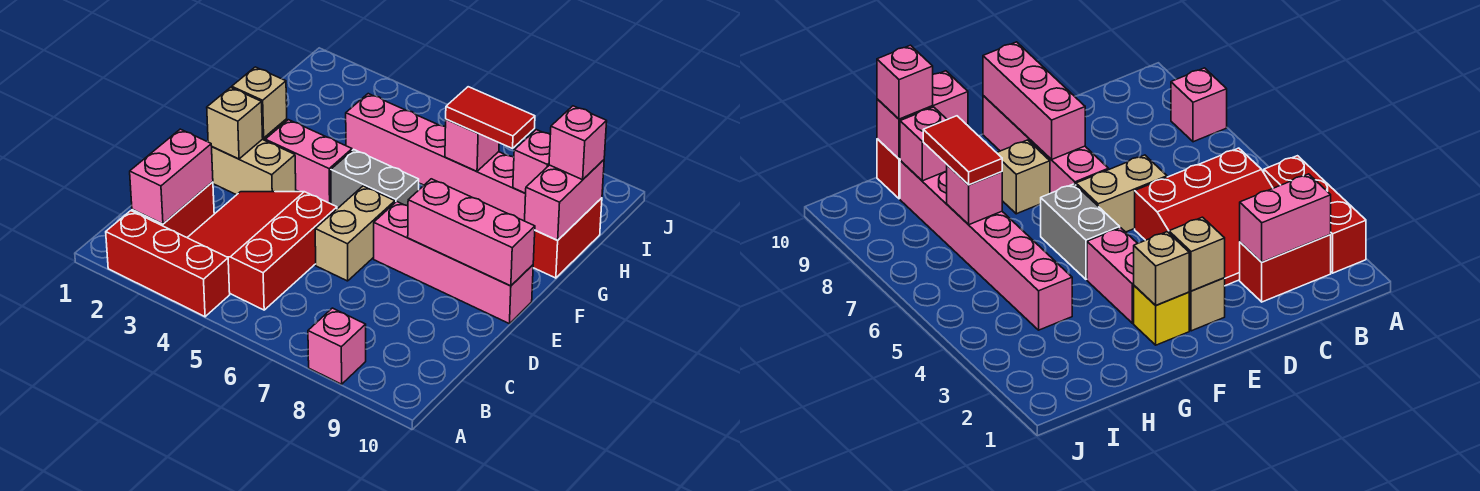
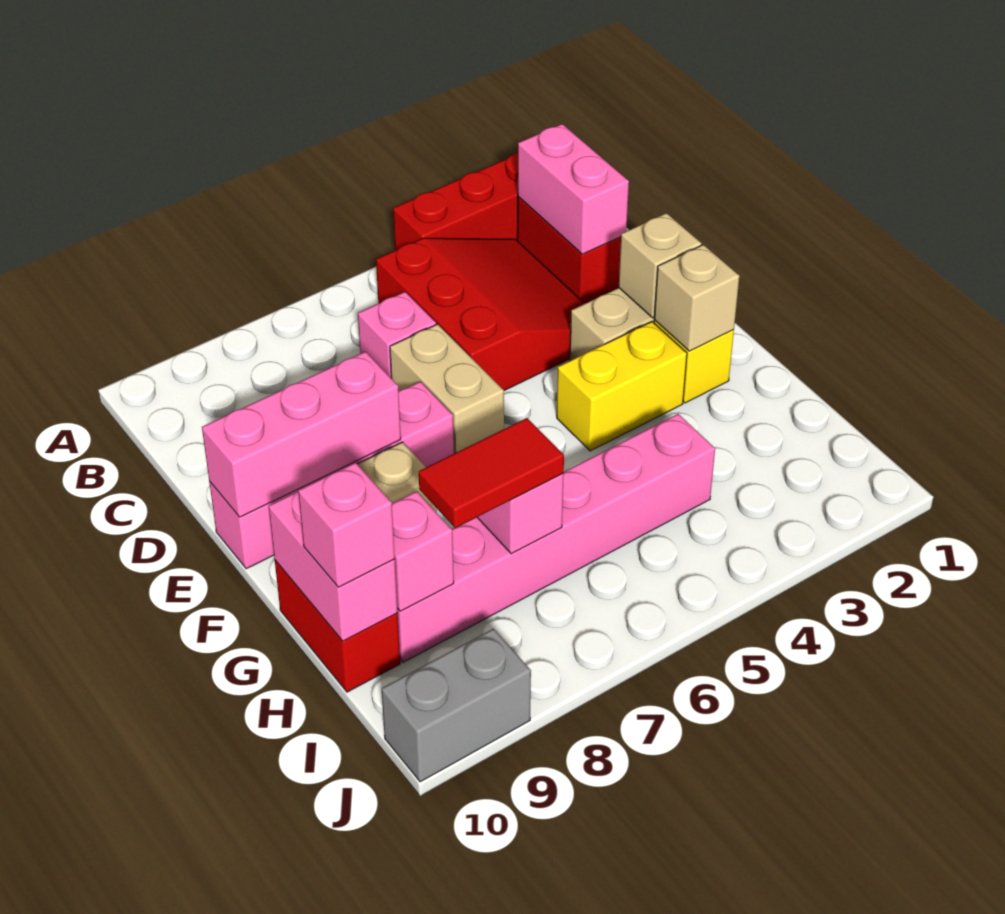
pink brick A8 level 1 -> pink brick C6 level 1
pink brick F3:F4 level 1 -> yellow brick F3:F4 level 1
grey brick F5:F6 level 1 -> grey brick J9:J10 level 1

